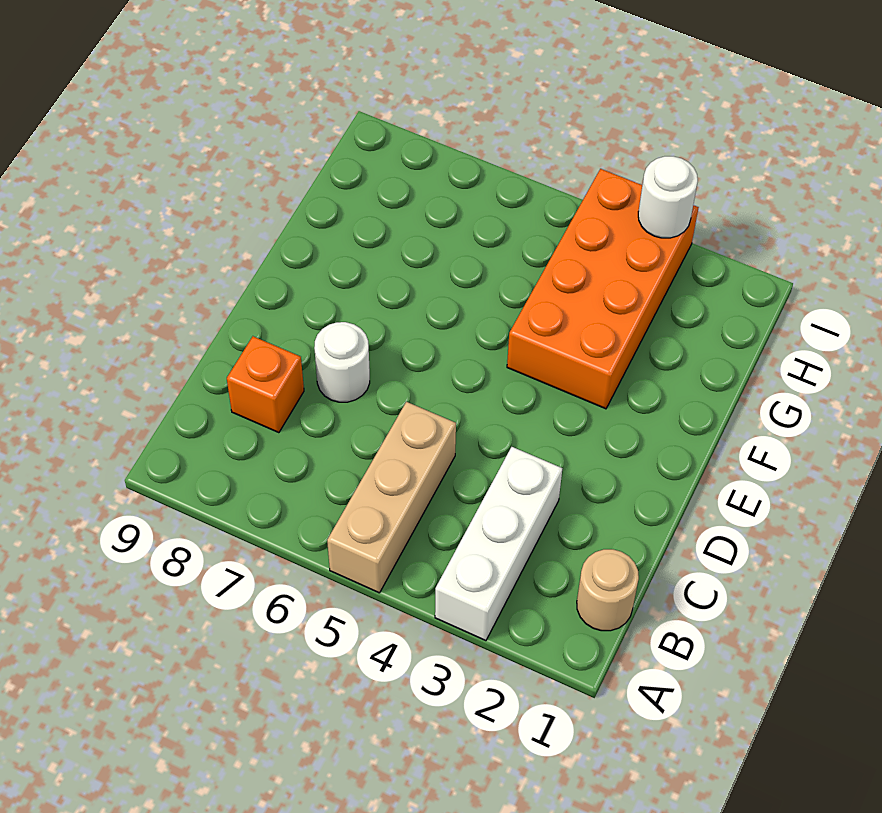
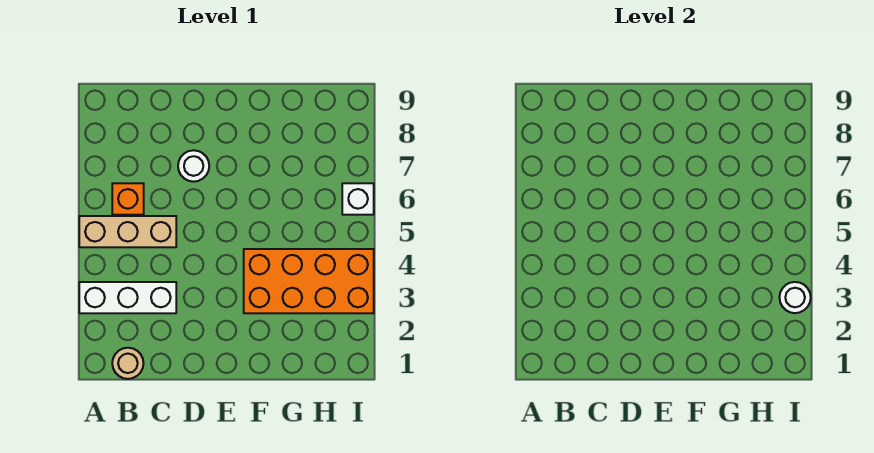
orange brick C8 level 1 -> orange brick B6 level 1
none -> white brick I6 level 1

